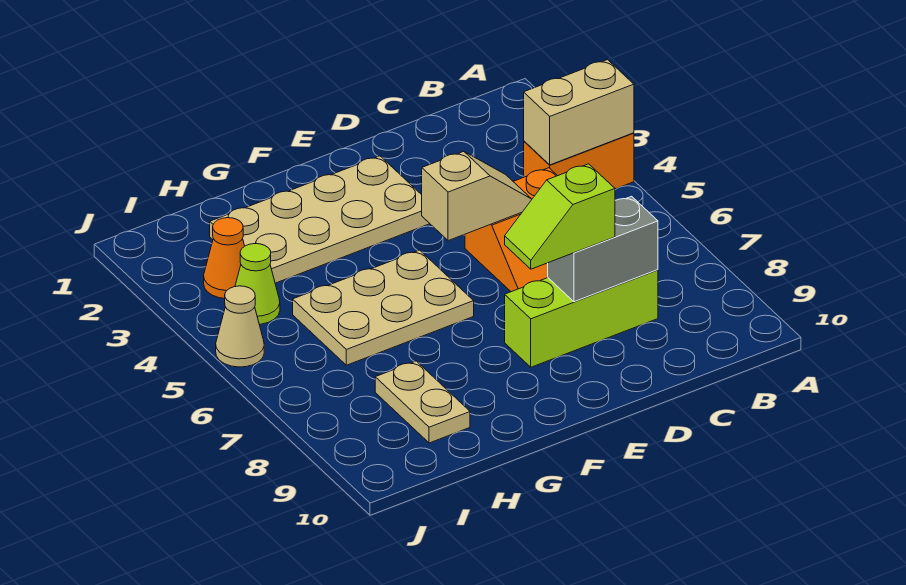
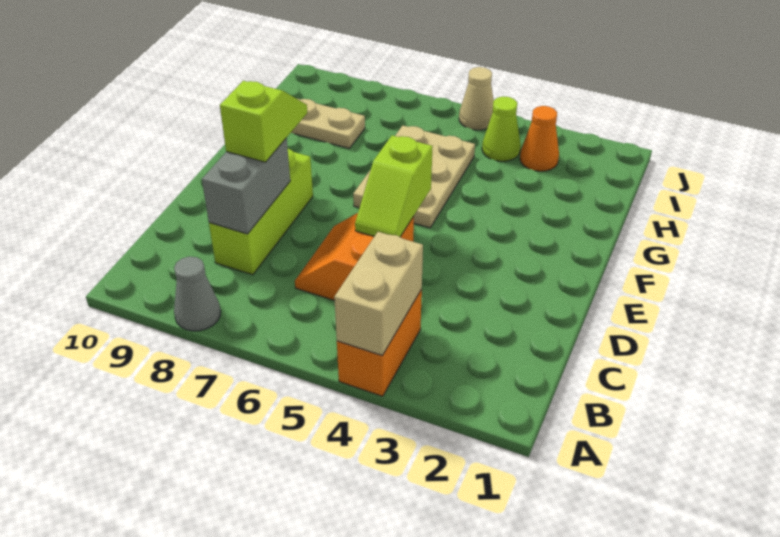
none -> grey cone A8 level 1
tan slope D5:E5 level 2 top E -> lime slope D5:E5 level 2 top E
tan plate E2:H3 level 1 -> none

